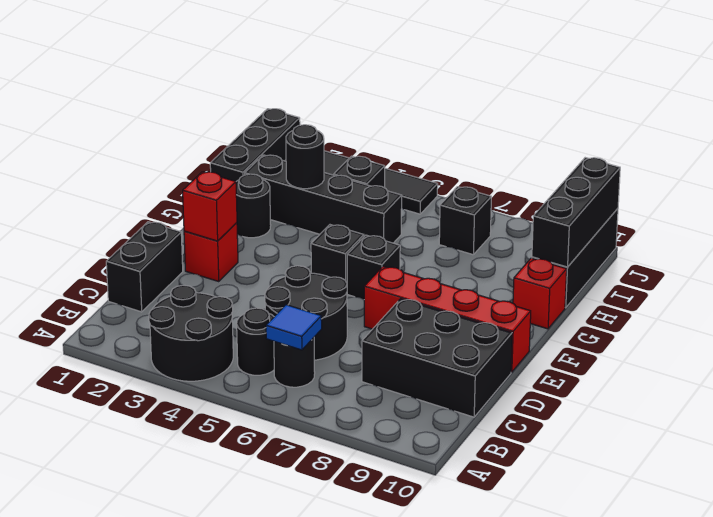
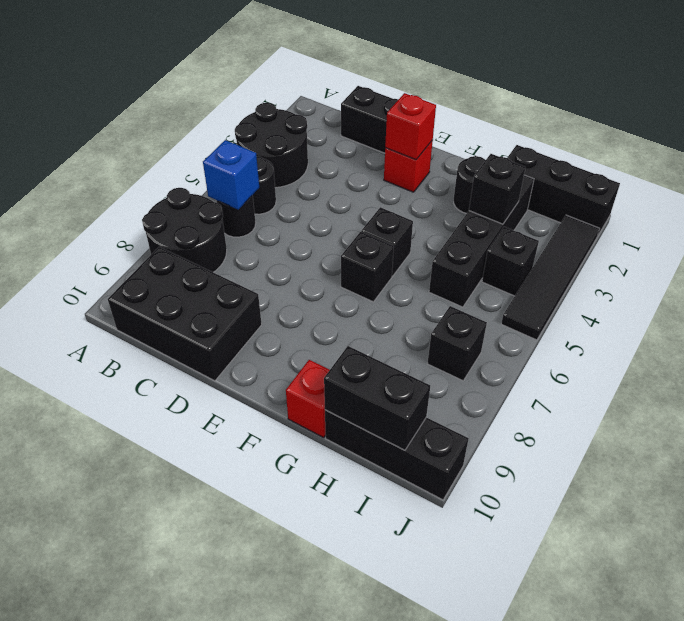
blue tile B6 level 2 -> blue brick B6 level 2
black round brick C5:D6 level 1 -> black round brick A7:B8 level 1
black brick C8:D10 level 1 -> black brick B9:D10 level 1
red brick E7:E10 level 1 -> none
black round brick H3 level 2 -> black brick H3 level 2
black brick H10:J10 level 2 -> black brick H10:I10 level 2

